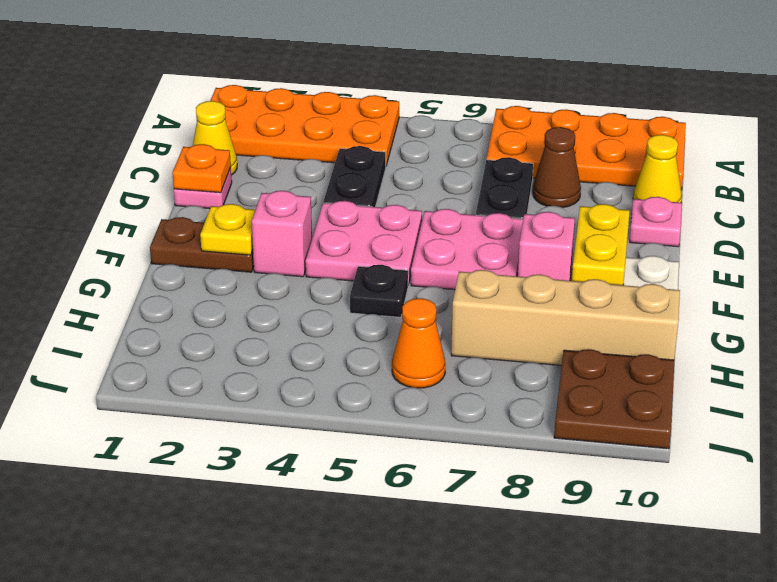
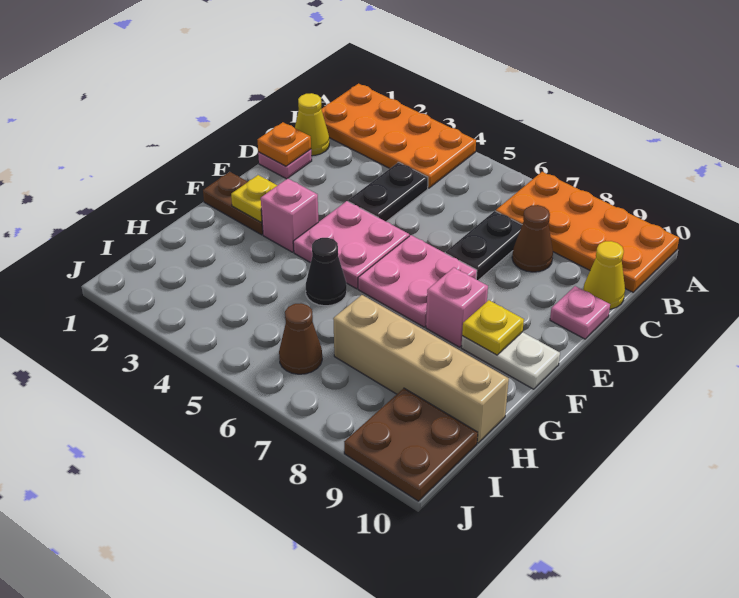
yellow plate E9:F9 level 2 -> yellow plate F9 level 2
black plate G5 level 1 -> black cone G5 level 1
orange cone I6 level 1 -> brown cone I6 level 1

